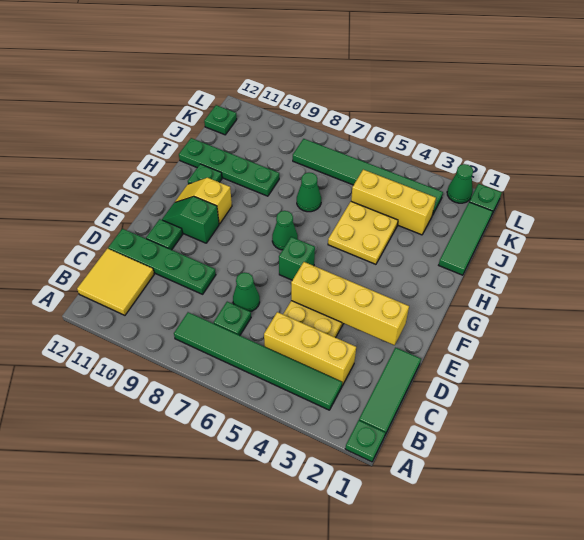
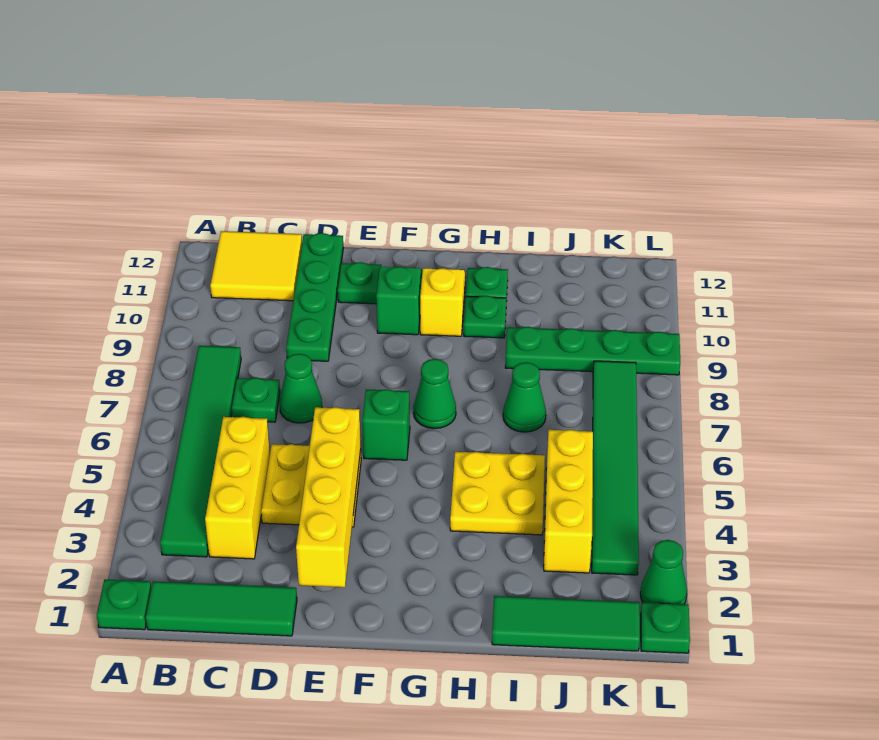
green plate I9:I12 level 1 -> green plate I9:L9 level 1
green plate K12 level 1 -> green plate H10 level 1

